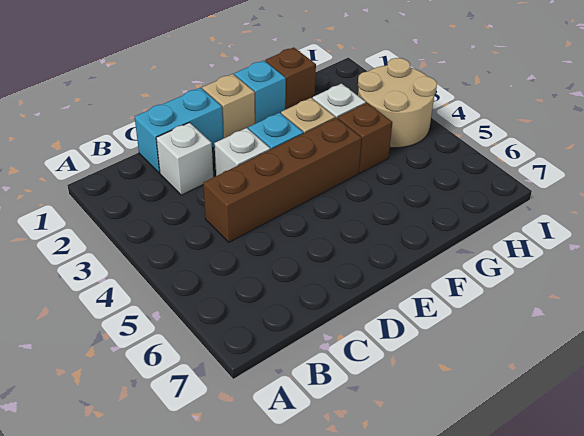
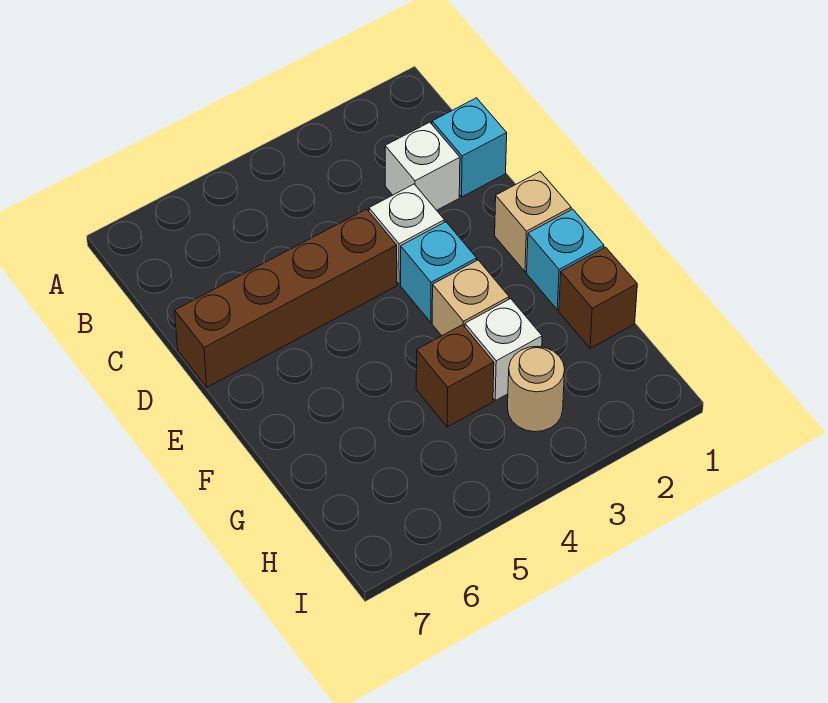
cyan brick C1:D1 level 1 -> cyan brick C1 level 1
brown brick C4:F4 level 1 -> brown brick D4:D7 level 1
tan round brick H3:I4 level 1 -> tan round brick H3 level 1

